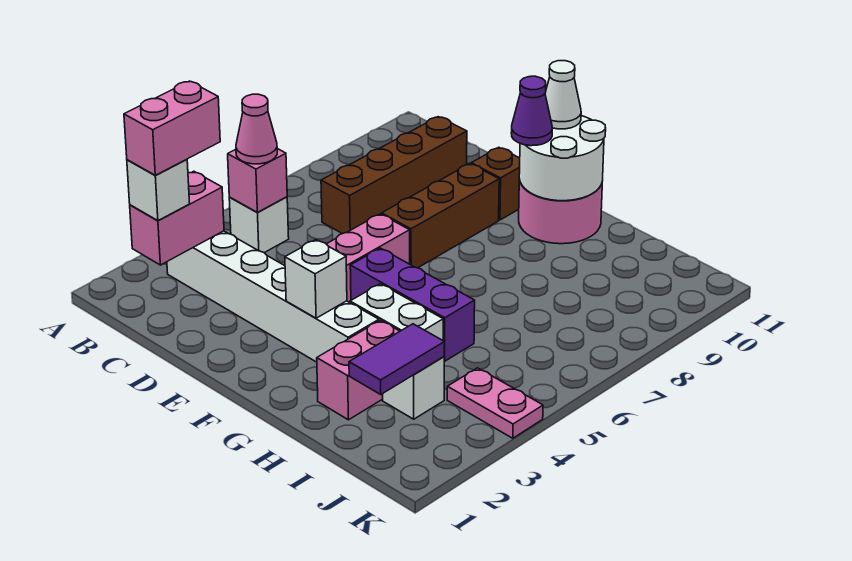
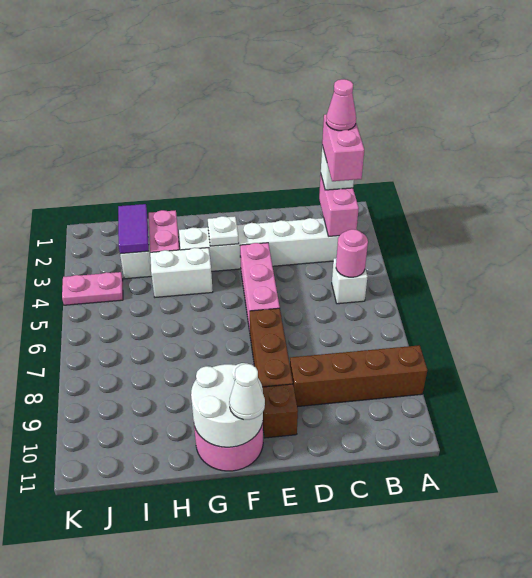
pink brick B5 level 2 -> pink round brick B5 level 2
pink cone B5 level 3 -> pink cone B2 level 5
brown brick C7:C10 level 1 -> brown brick A9:D9 level 1
white brick F3 level 2 -> white plate F3 level 2
purple brick F5:H5 level 1 -> none
purple cone F10 level 3 -> none

